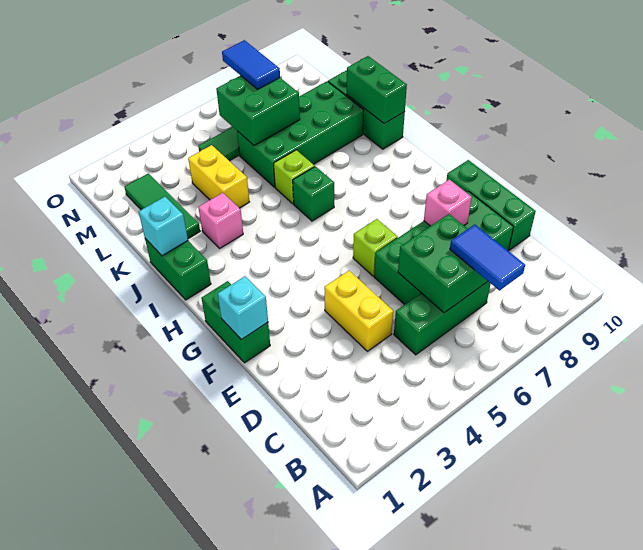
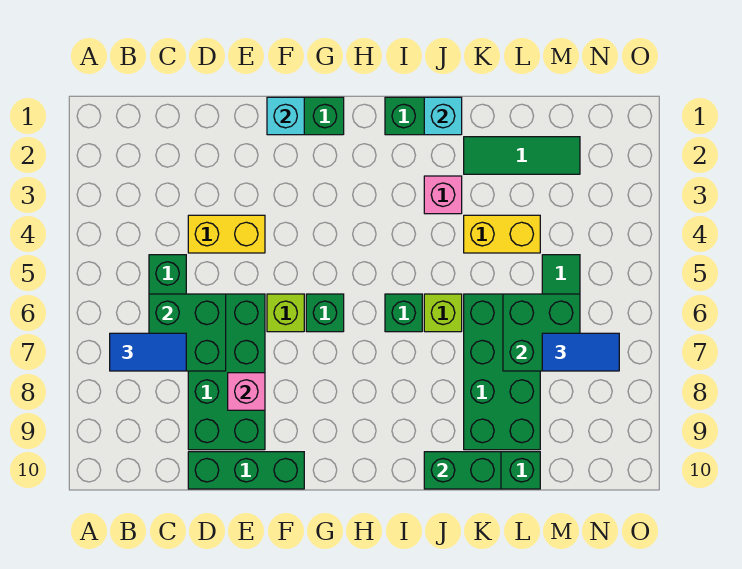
none -> green brick G6 level 1

